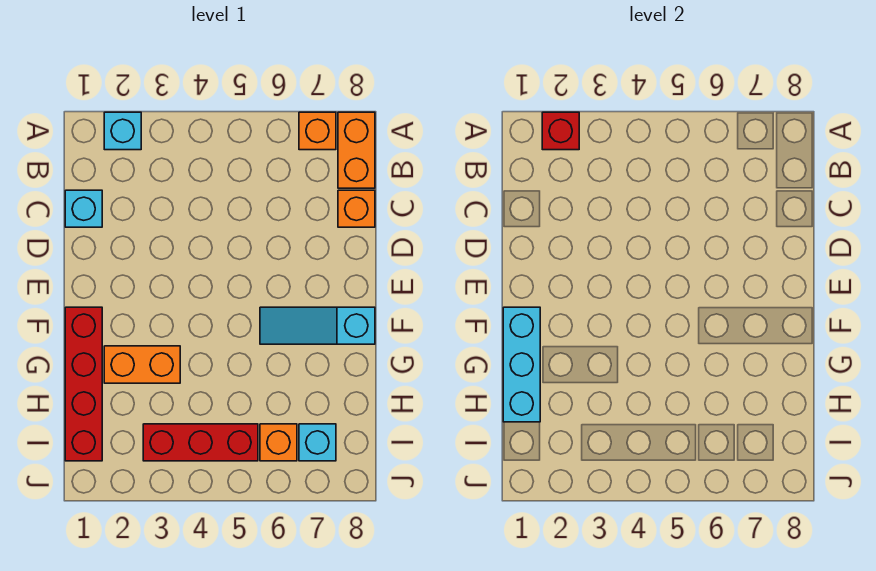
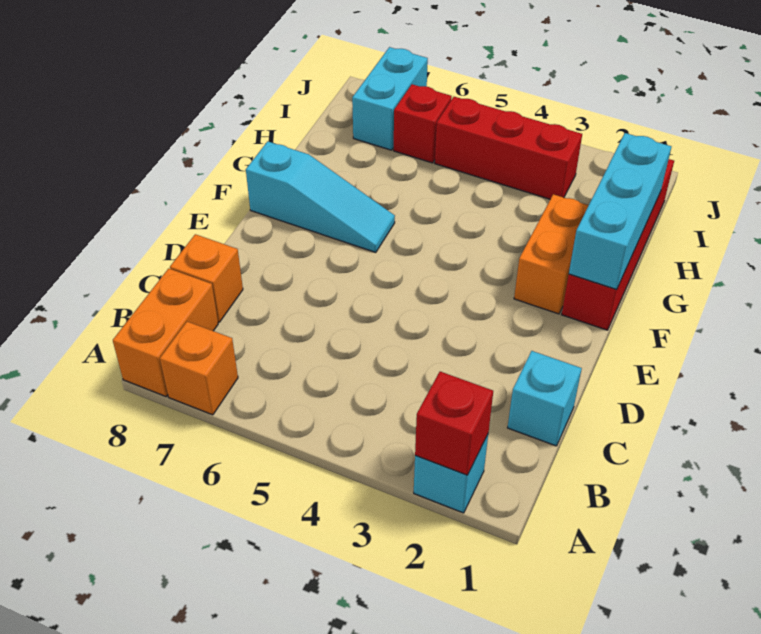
orange brick G2:G3 level 1 -> orange brick F2:G2 level 1
orange brick I6 level 1 -> red brick I6 level 1
cyan brick I7 level 1 -> cyan brick I7:J7 level 1

